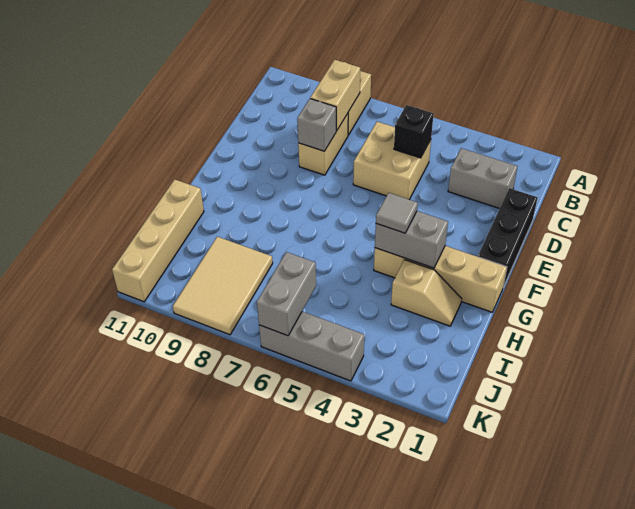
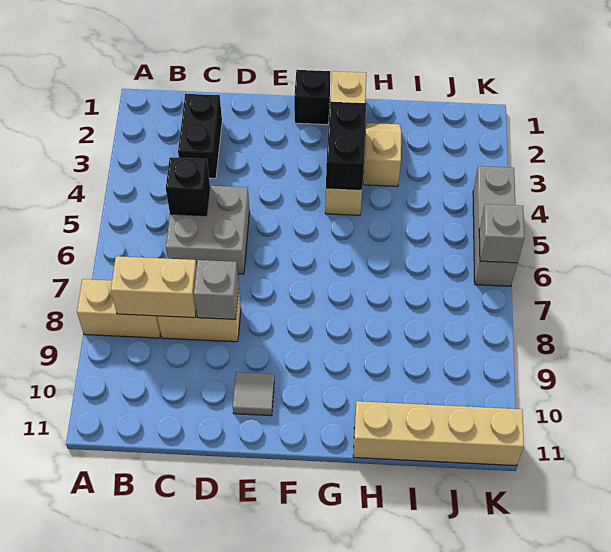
grey brick C2:C3 level 1 -> black brick C2:C3 level 1
tan brick C5:D6 level 1 -> grey brick C5:D6 level 1
black brick D1:F1 level 1 -> black brick F1 level 1
grey brick G3:G4 level 2 -> black brick G3:G4 level 2
grey tile G4 level 3 -> grey tile E10 level 1
tan tile I8:K9 level 1 -> none
grey brick J6:K6 level 2 -> grey brick K6 level 2

